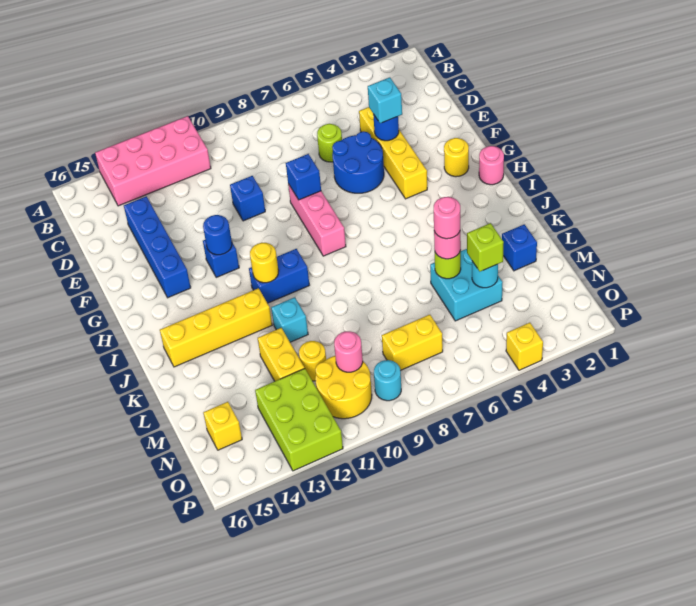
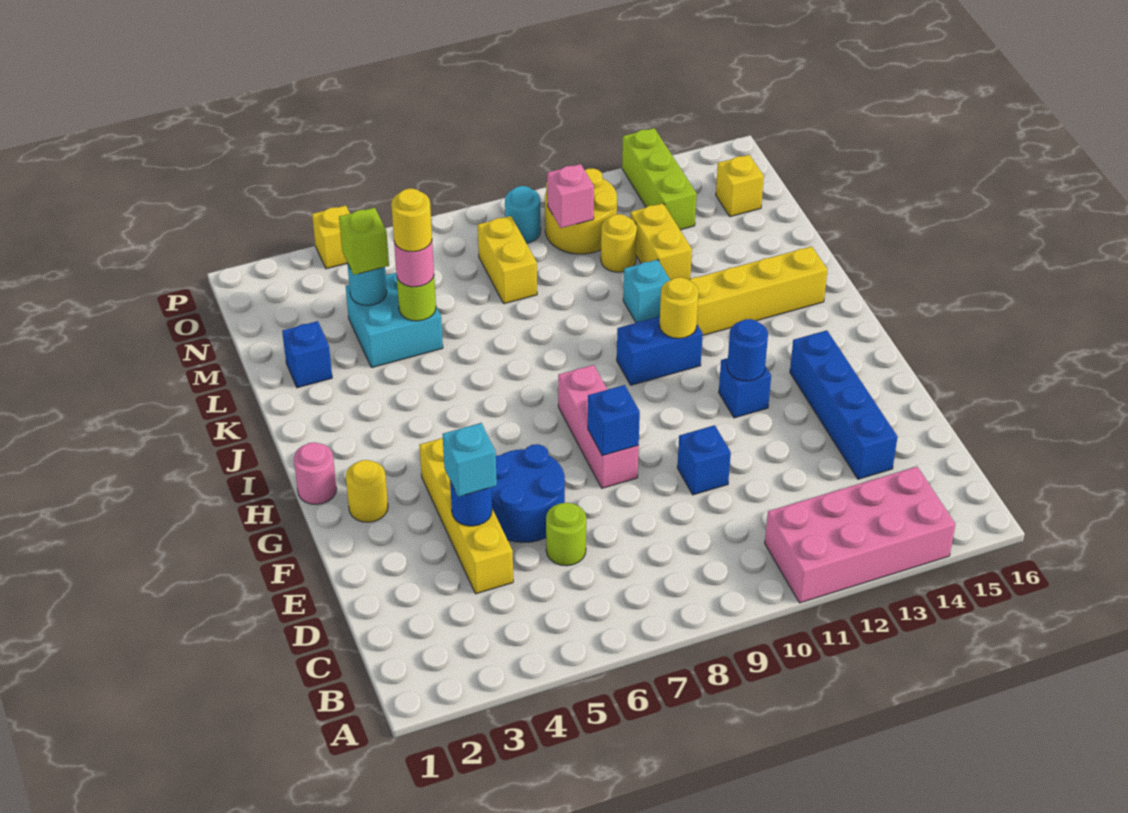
pink round brick L5 level 4 -> yellow round brick L5 level 4
yellow brick N7:N8 level 1 -> yellow brick M8:N8 level 1
pink round brick N10 level 2 -> pink brick N10 level 2
lime brick N12:P13 level 1 -> lime brick N13:P13 level 1

